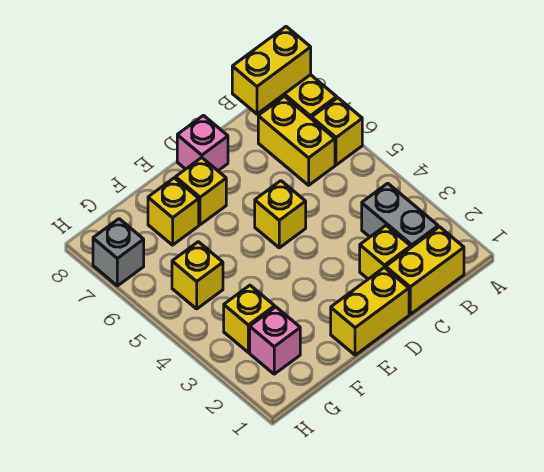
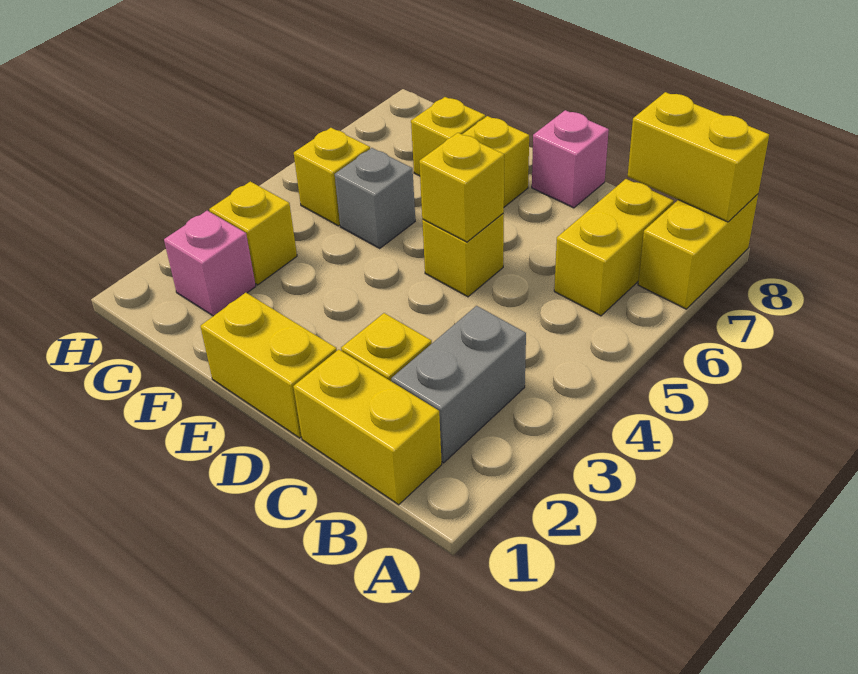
yellow brick A6 level 1 -> yellow brick D5 level 2
grey brick H7 level 1 -> grey brick F5 level 1

